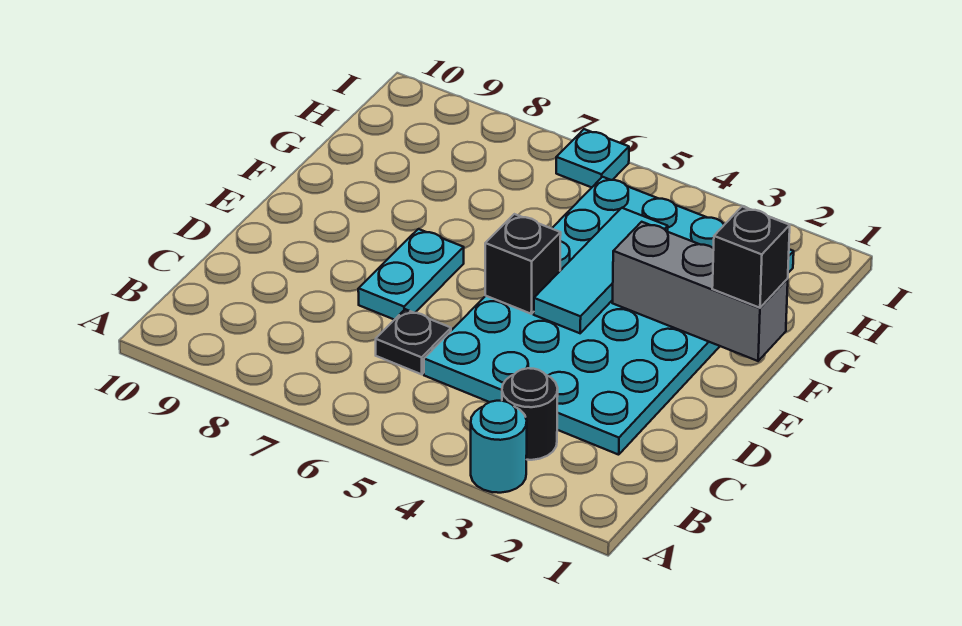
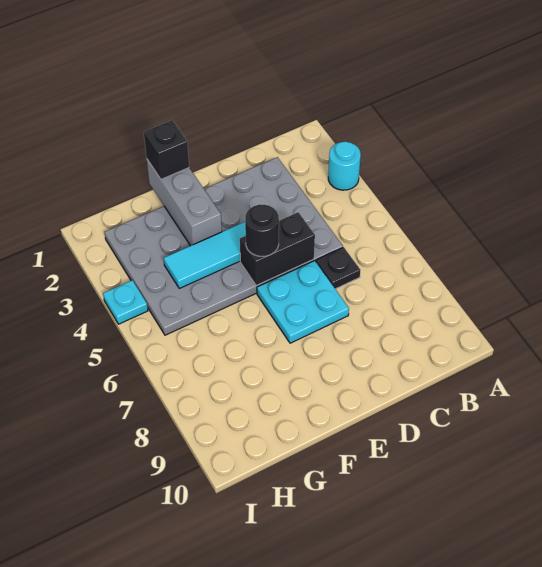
black round brick B3 level 1 -> black round brick E5 level 3
cyan plate C2:H5 level 1 -> grey plate C2:H5 level 1
cyan plate D7:E7 level 1 -> cyan plate D6:E7 level 1
black brick E5 level 2 -> black brick D5:E5 level 2
cyan plate I6 level 1 -> cyan plate I4 level 1

